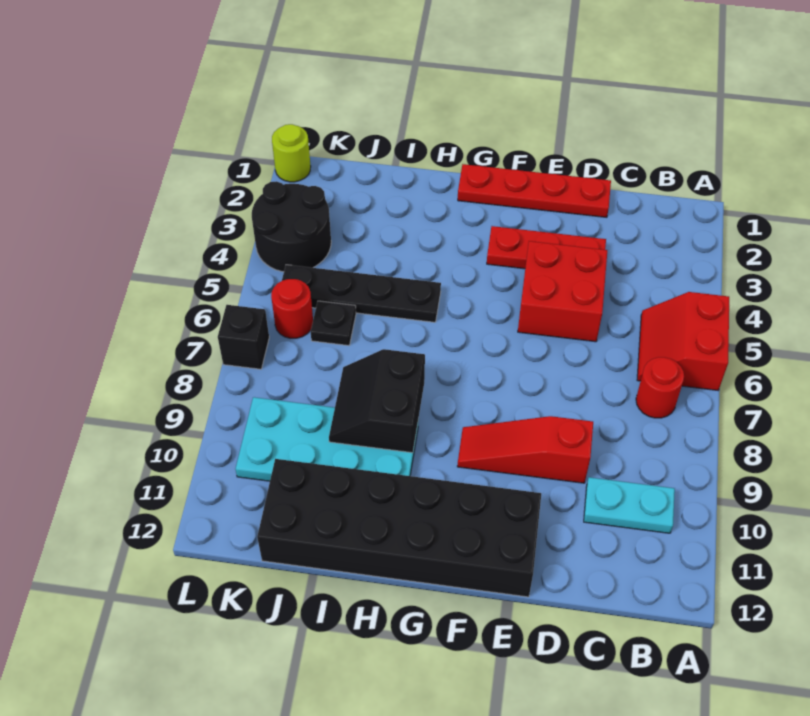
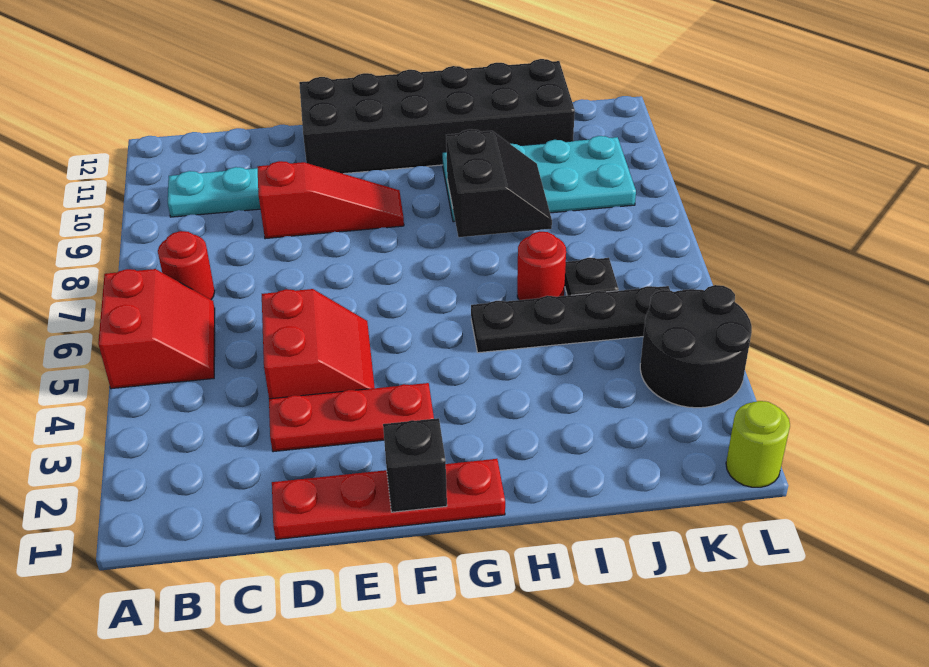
red brick D4:E5 level 1 -> red slope D4:E5 level 1 top D
red round brick K6 level 1 -> red round brick I6 level 1
black brick L7 level 1 -> black brick F1 level 2

